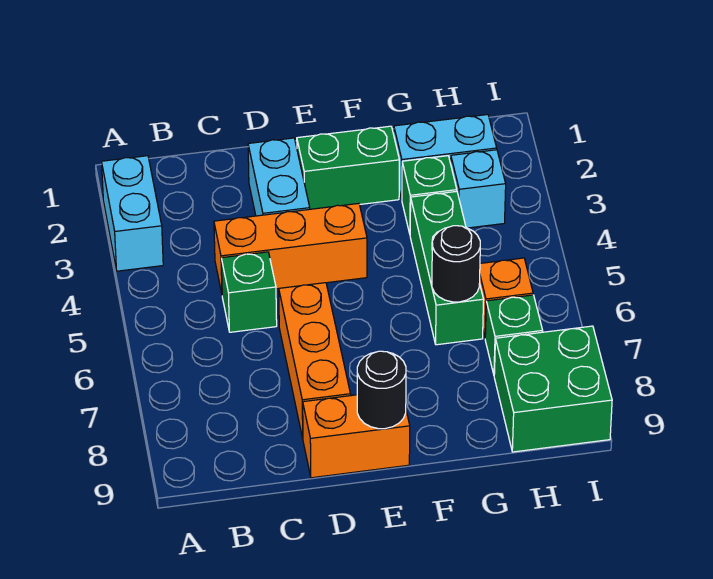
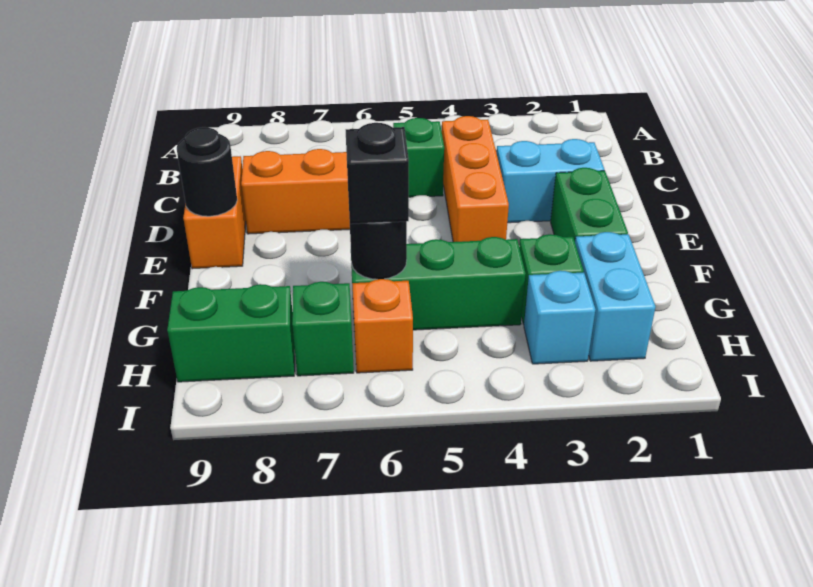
cyan brick A2:A3 level 1 -> none
none -> black brick G6 level 3
green brick H8:I9 level 1 -> green brick H8:H9 level 1

